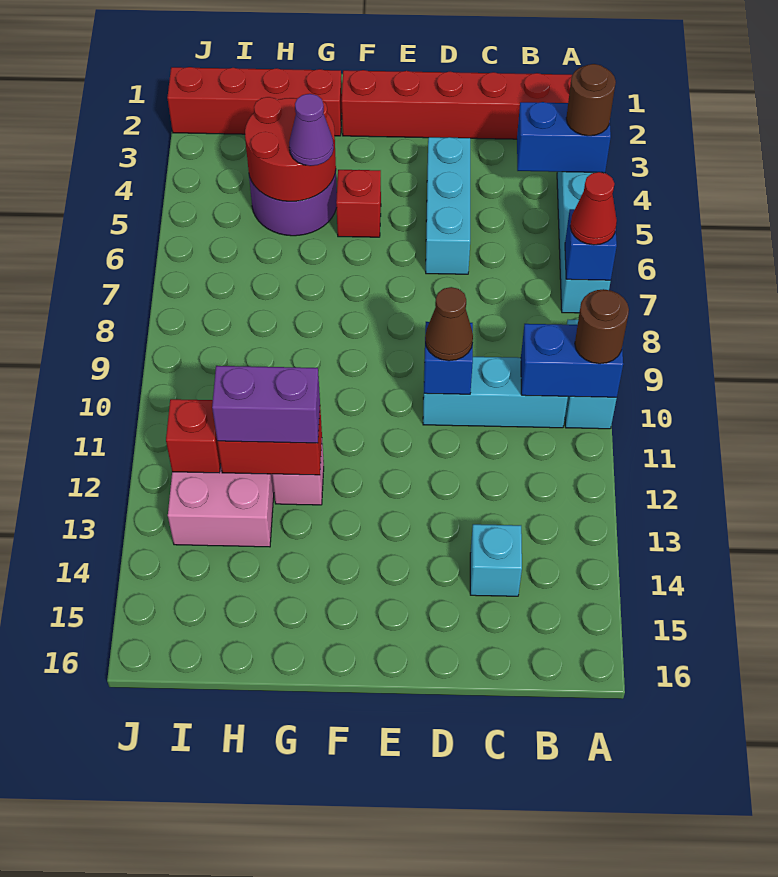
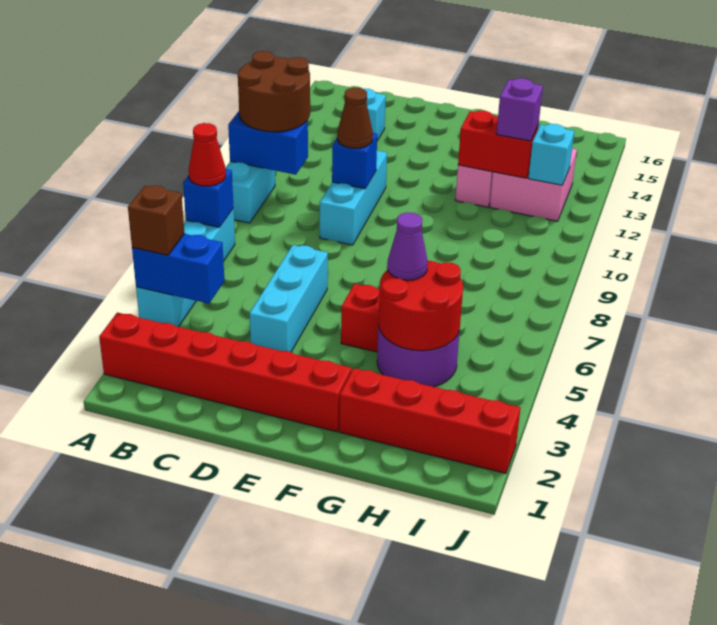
brown round brick A4 level 3 -> brown brick A4 level 3
brown round brick A10 level 3 -> brown round brick A10:B11 level 3
cyan brick B10:D10 level 1 -> cyan brick D9:D11 level 1
purple brick G12:H12 level 3 -> purple brick H12 level 3
red brick I12 level 2 -> cyan brick I12 level 2

